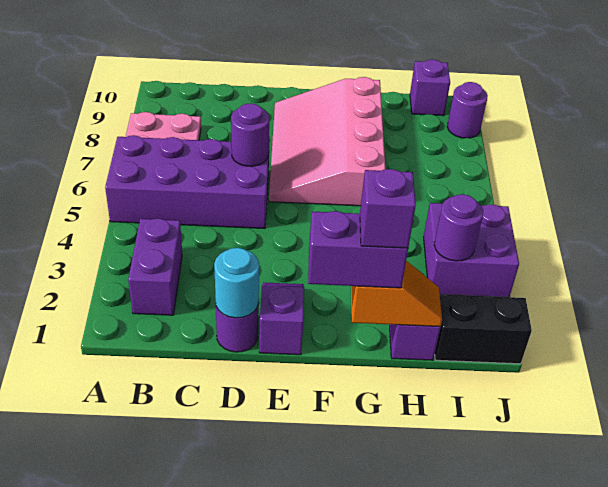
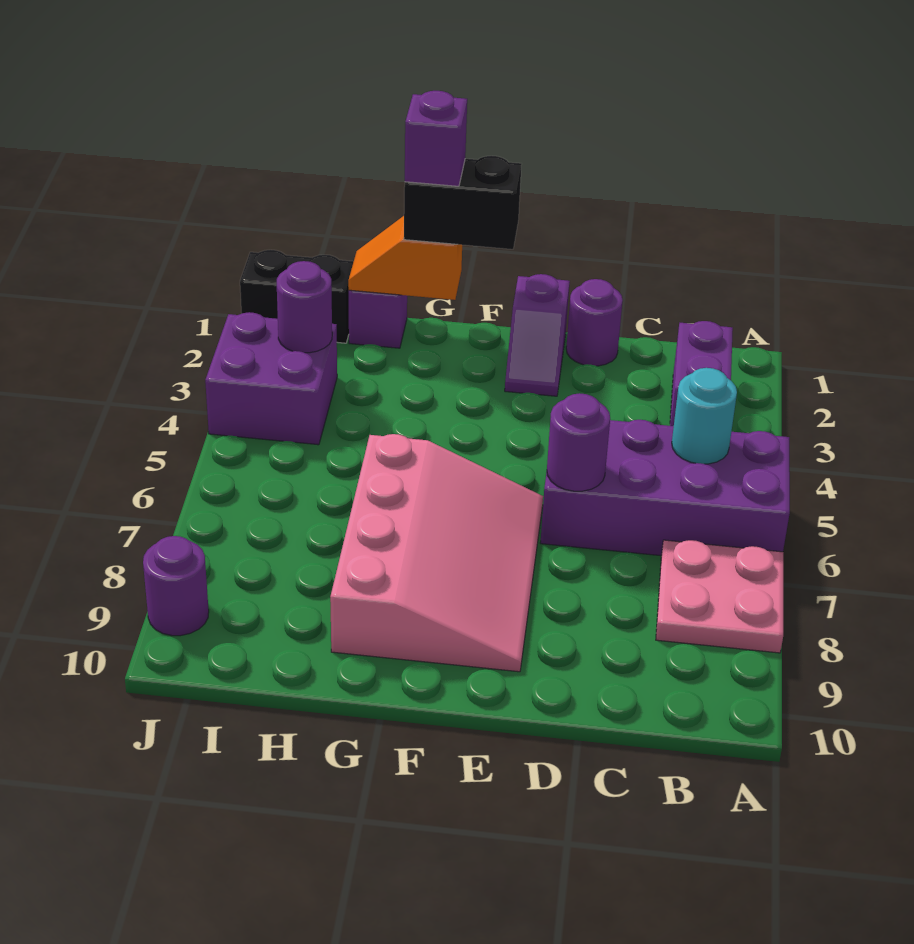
cyan round brick D1 level 2 -> cyan round brick B5 level 2
purple brick F1:G1 level 3 -> black brick F1:G1 level 3
purple brick I10 level 1 -> none

